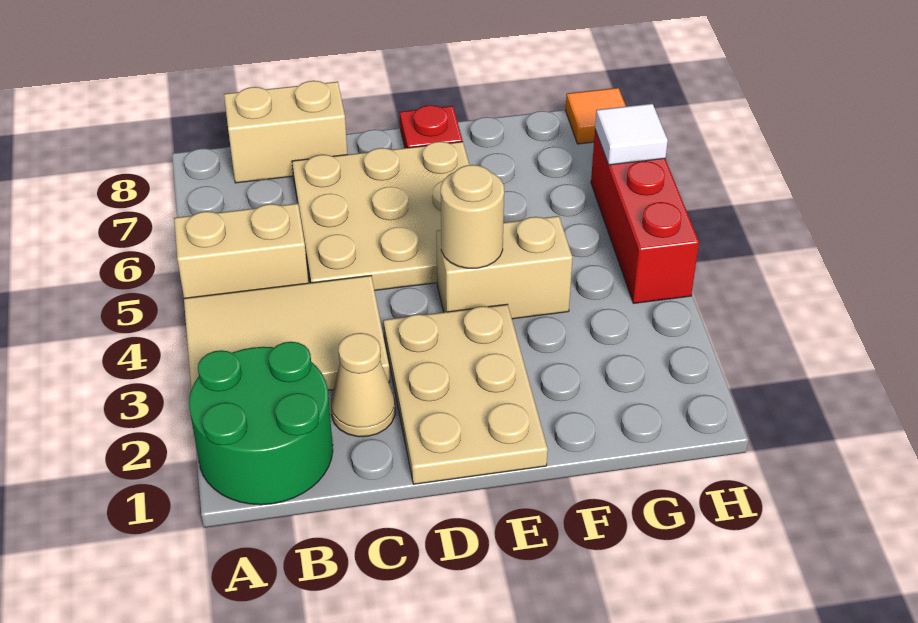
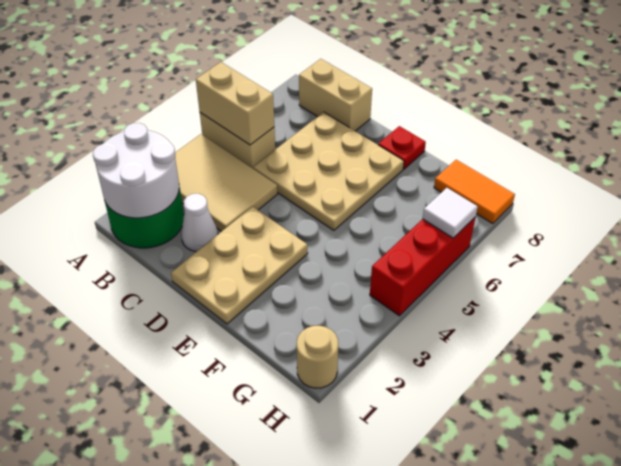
none -> white round brick A1:B2 level 2
tan cone C2 level 1 -> white cone C2 level 1
tan brick E4:F4 level 1 -> tan brick A5:B5 level 2
tan round brick E4 level 2 -> tan round brick H1 level 1
orange tile H8 level 1 -> orange tile G8:H8 level 1

